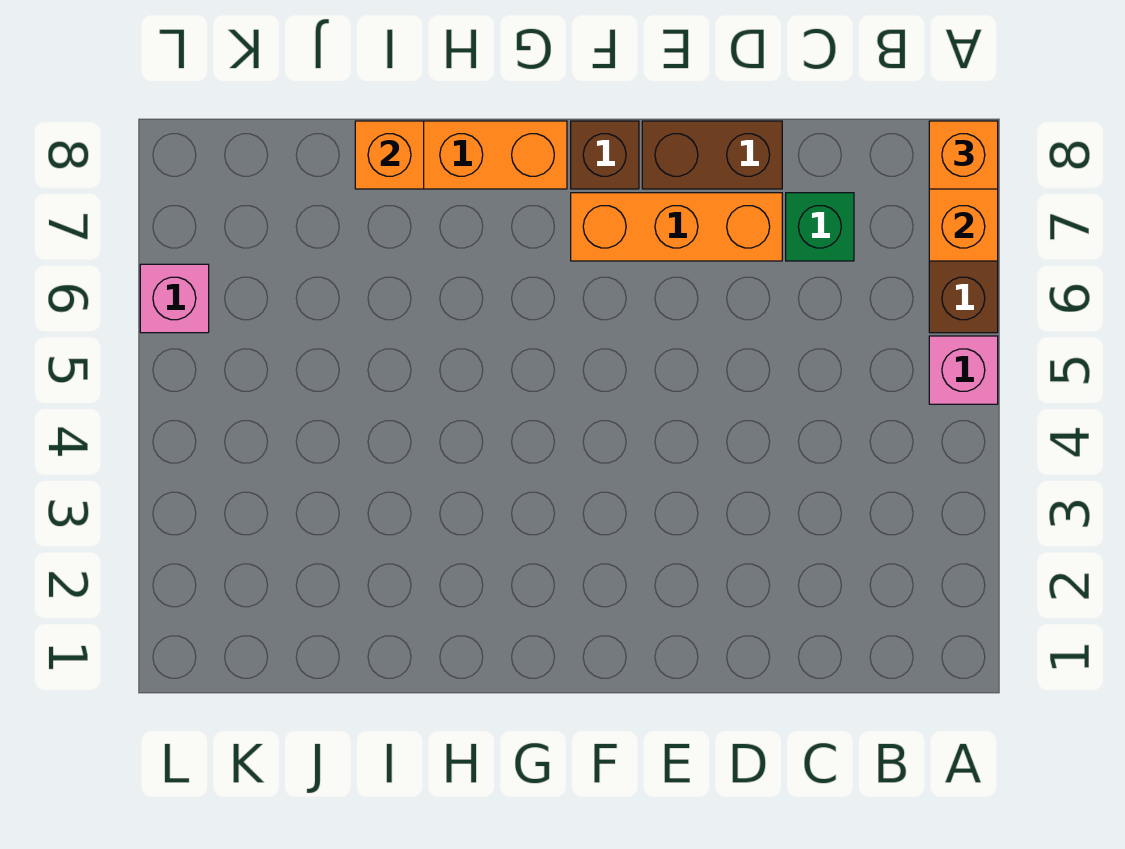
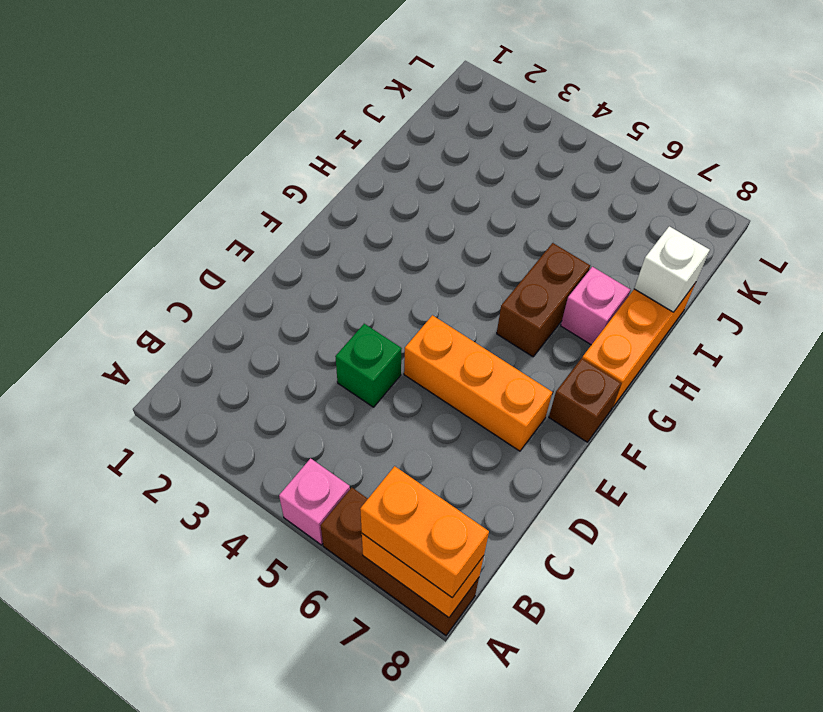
orange brick A8 level 3 -> orange brick A7:A8 level 3
green brick C7 level 1 -> green brick D4 level 1
orange brick D7:F7 level 1 -> orange brick E5:E7 level 1
brown brick D8:E8 level 1 -> brown brick G6:H6 level 1
orange brick I8 level 2 -> white brick I8 level 2
pink brick L6 level 1 -> pink brick H7 level 1

